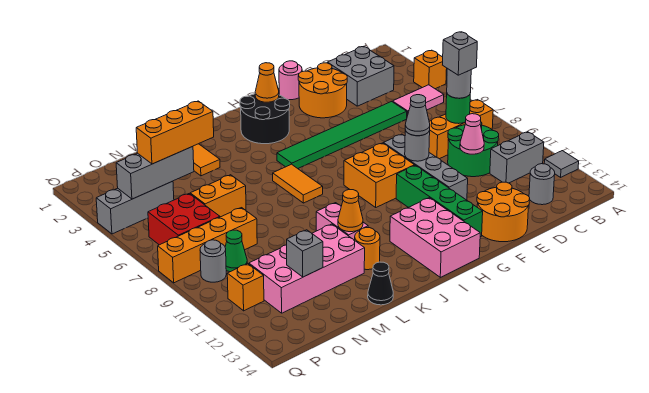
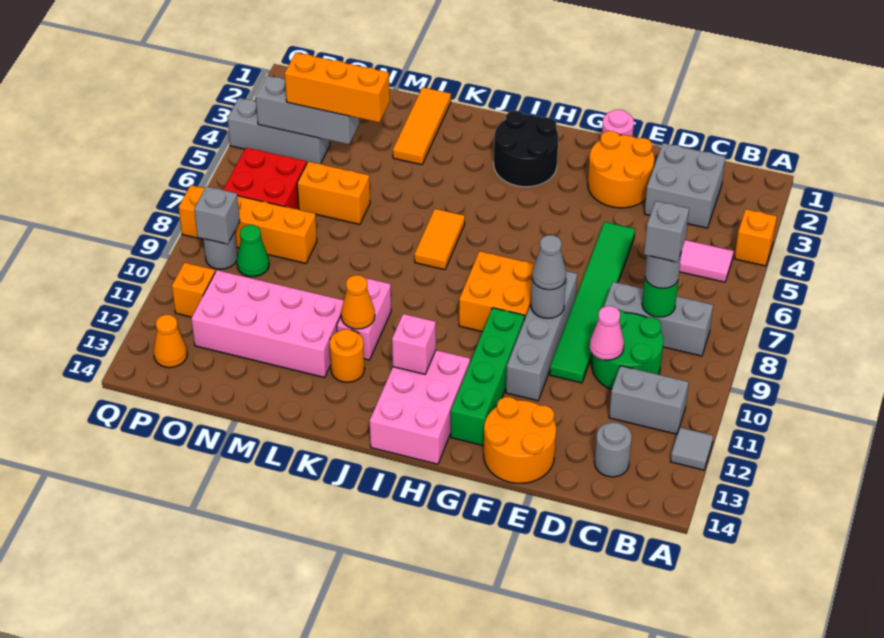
orange brick B8:D8 level 1 -> grey brick B8:D8 level 1
green tile D5:I5 level 1 -> green tile E5:E10 level 1
orange cone H2 level 2 -> orange cone P13 level 1
none -> pink brick I12 level 2
black cone L14 level 1 -> none
grey brick N12 level 2 -> grey brick P9 level 2

